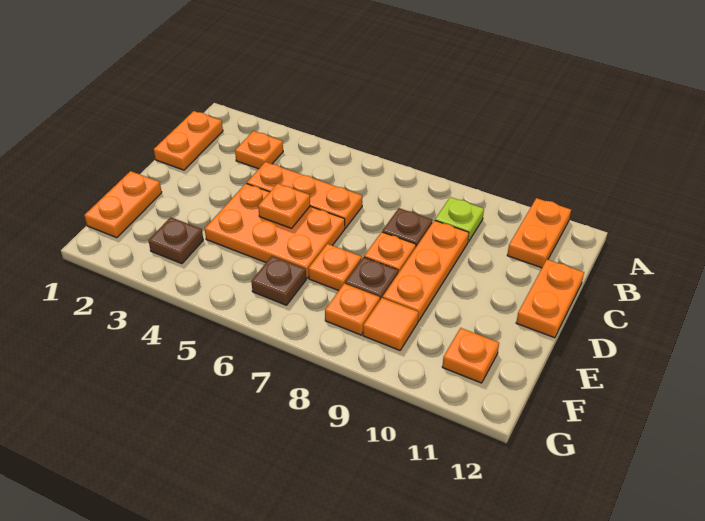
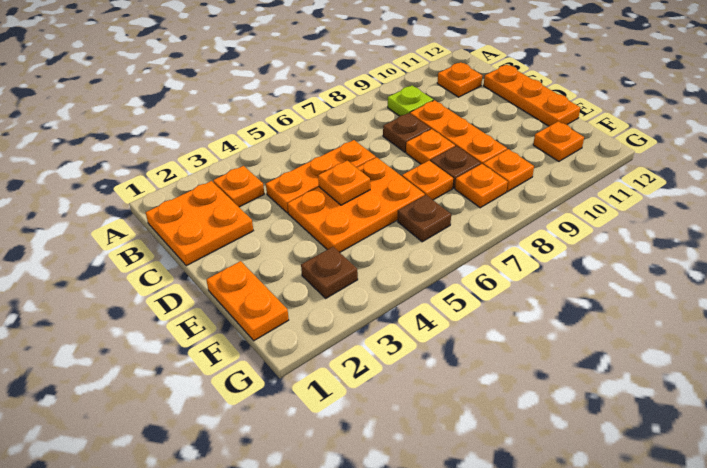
orange plate A11:B11 level 1 -> orange plate B11 level 1
orange plate B1:C1 level 1 -> orange plate B1:C2 level 1
orange plate C12:D12 level 1 -> orange plate C12:E12 level 1
orange tile F9 level 1 -> orange plate F9 level 1

